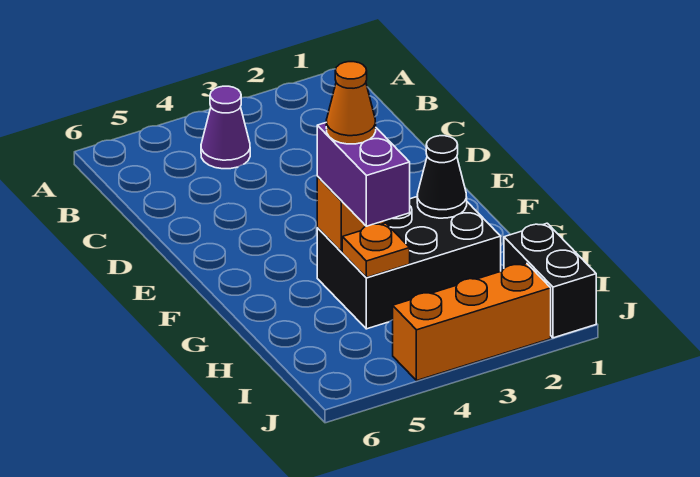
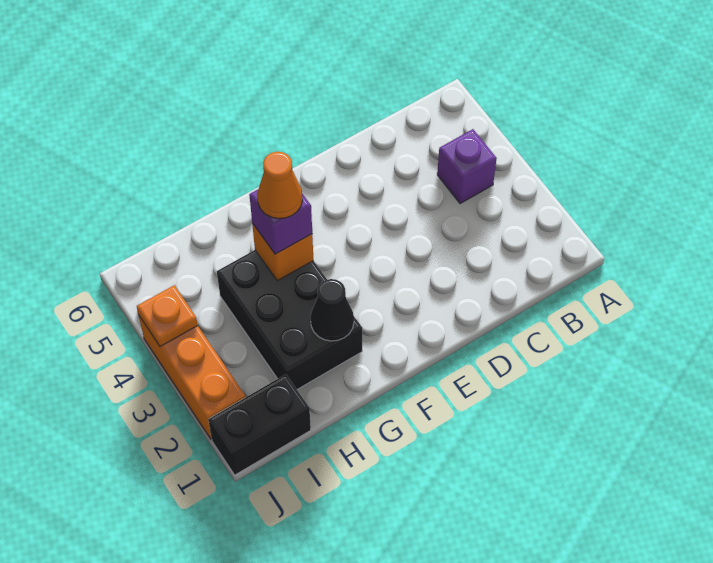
purple cone B4 level 1 -> purple brick B4 level 1
purple brick G4:H4 level 3 -> purple brick G4 level 3
orange plate H4 level 2 -> orange plate J4 level 2

